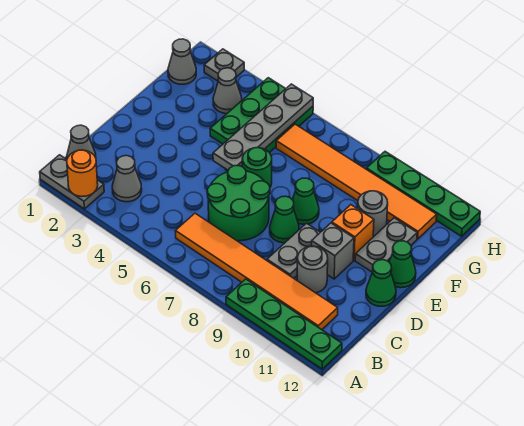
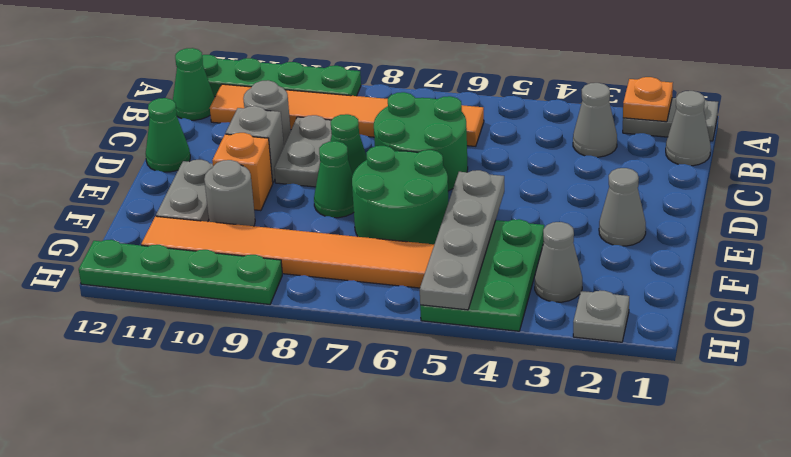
orange round brick A2 level 2 -> orange plate A2 level 2
green round brick E6 level 1 -> green round brick E6:F7 level 1
green cone E12 level 1 -> green cone B12 level 1
grey cone G1 level 1 -> grey cone E2 level 1

